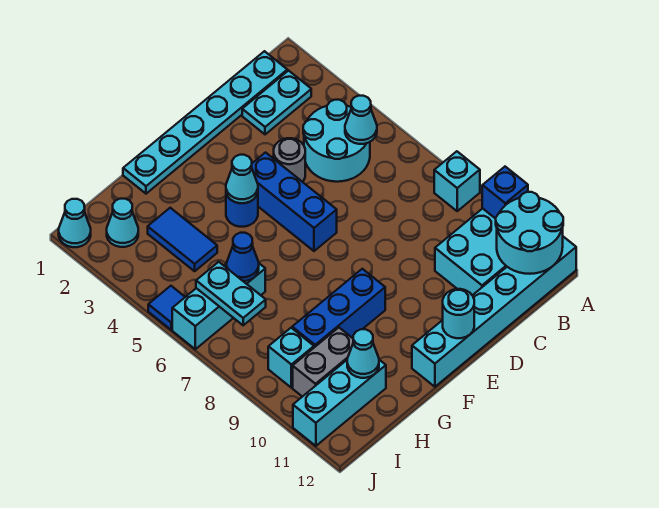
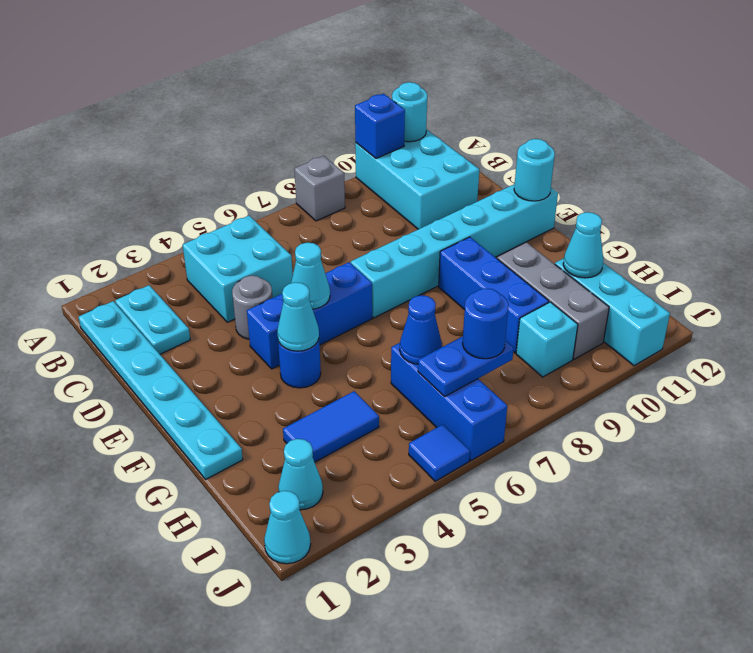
cyan brick A8 level 1 -> grey brick A8 level 1
cyan round brick A11:B12 level 2 -> cyan round brick A11 level 2
cyan brick A12:F12 level 1 -> cyan brick E7:E12 level 1
cyan round brick B4:C5 level 1 -> cyan brick B4:C5 level 1
cyan cone B5 level 2 -> cyan cone E5 level 2
cyan brick H6:J6 level 1 -> blue brick H6:J6 level 1
grey brick H10:I10 level 1 -> grey brick G10:I10 level 1
cyan plate I6:I7 level 2 -> blue plate I6:I7 level 2
none -> blue round brick I7 level 3

